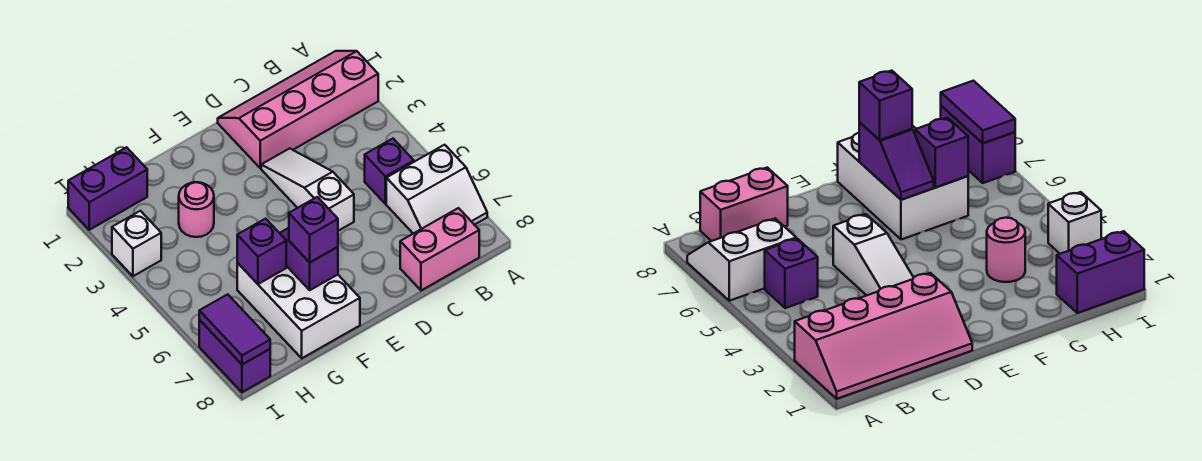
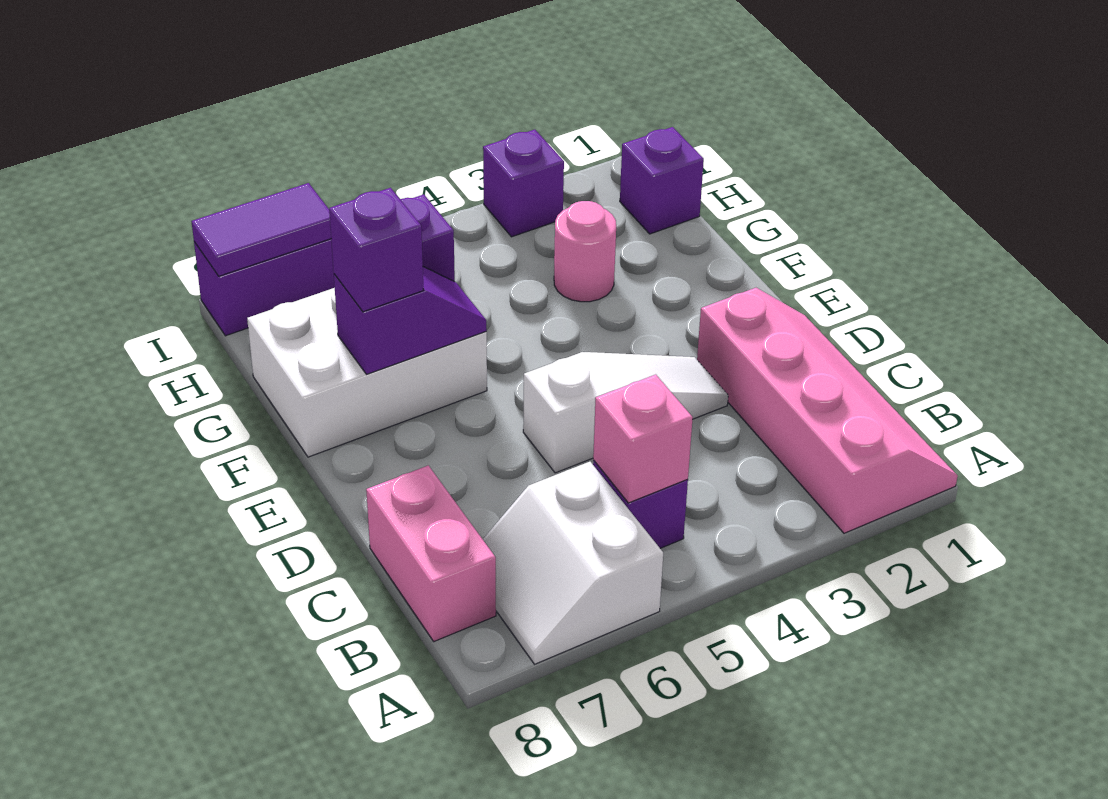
none -> pink brick B5 level 2
purple brick H1:I1 level 1 -> purple brick H1 level 1
white brick I3 level 1 -> purple brick I3 level 1

